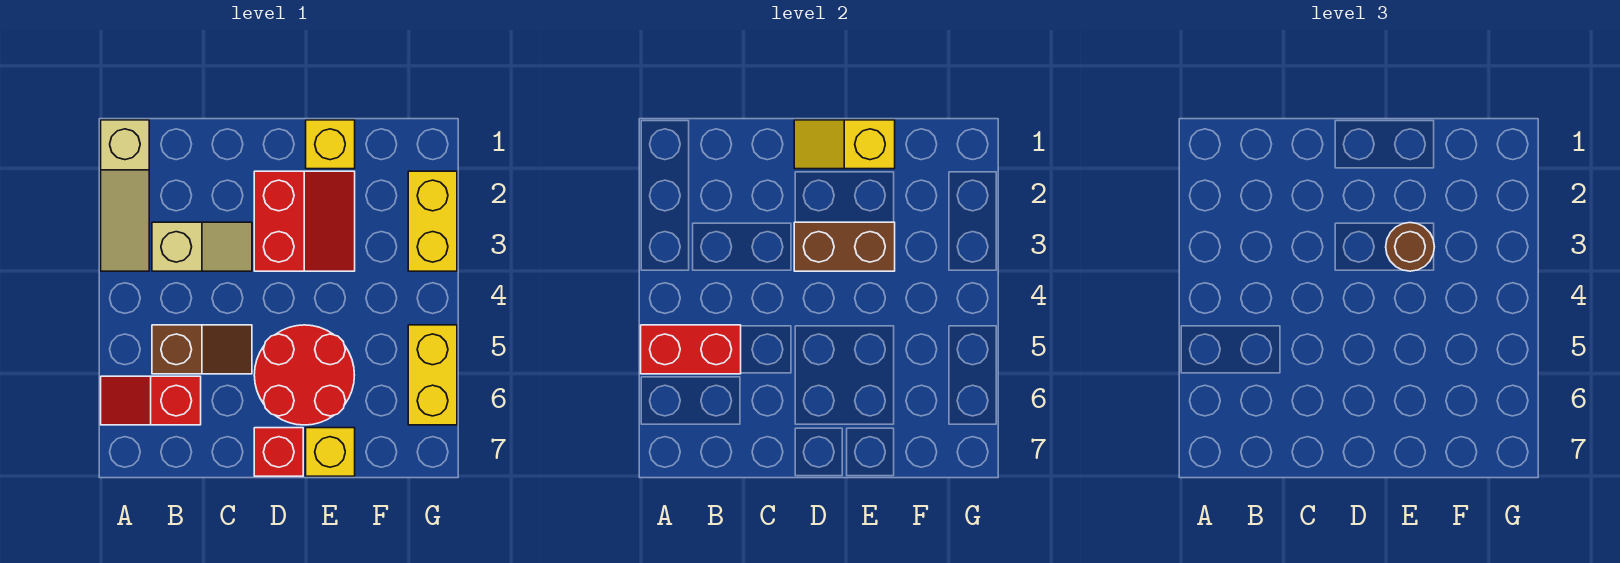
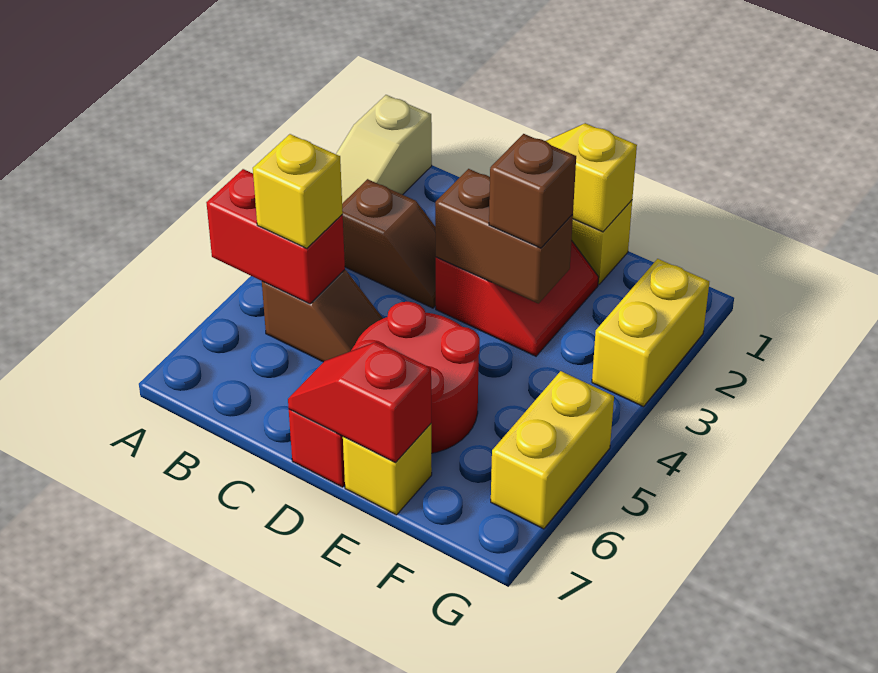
red slope A6:B6 level 1 top B -> red slope D7:E7 level 2 top E
tan slope B3:C3 level 1 top B -> brown slope B3:C3 level 1 top B
none -> yellow brick B5 level 3
brown round brick E3 level 3 -> brown brick E3 level 3

